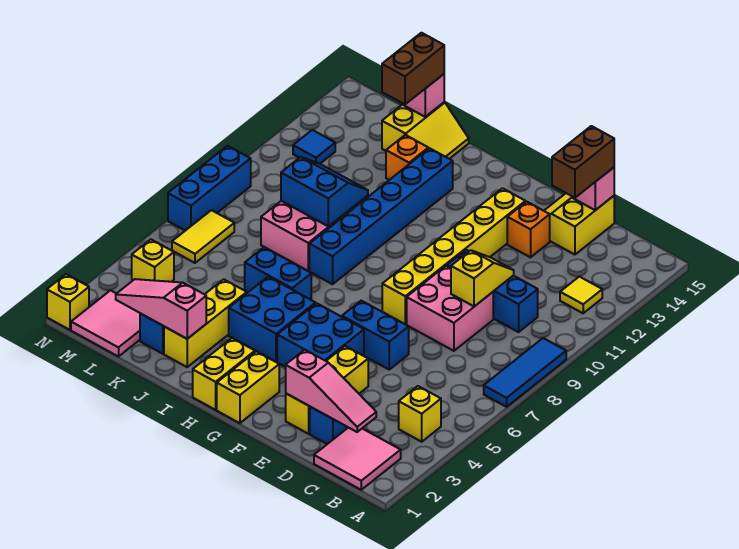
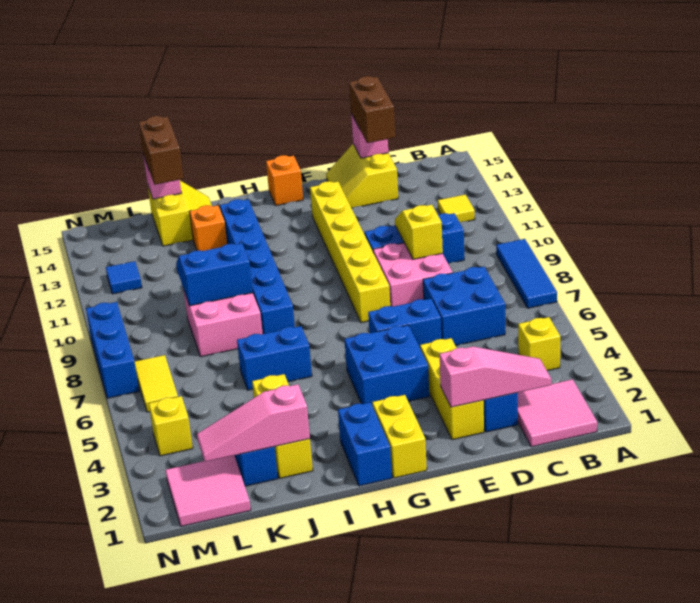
orange brick E13 level 1 -> orange brick G15 level 1
yellow brick H1:H2 level 1 -> blue brick H1:H2 level 1
blue brick H4:I5 level 1 -> blue brick C6:D7 level 1
yellow brick N1 level 1 -> none

